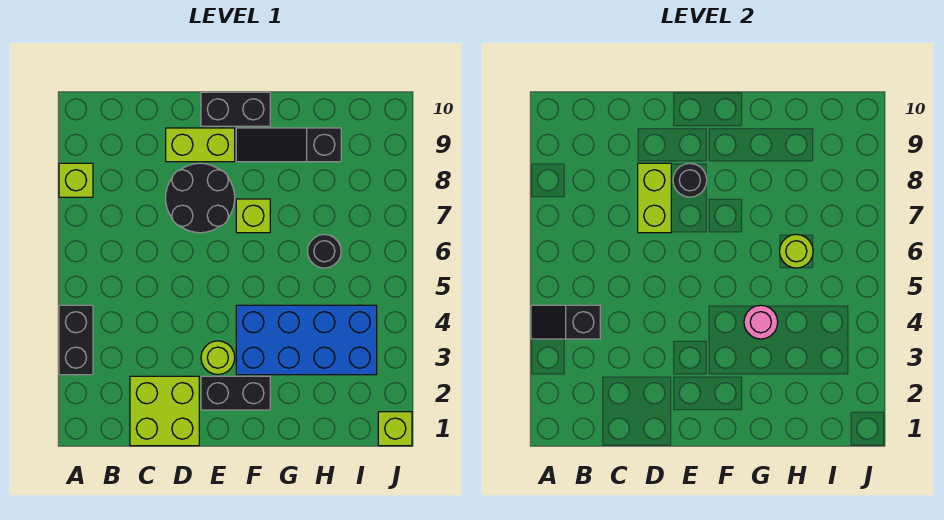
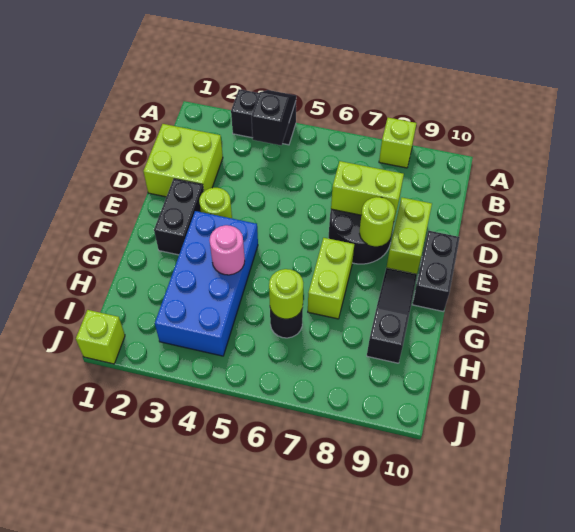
black round brick E8 level 2 -> lime round brick E8 level 2
lime brick F7 level 1 -> lime brick F7:G7 level 1

